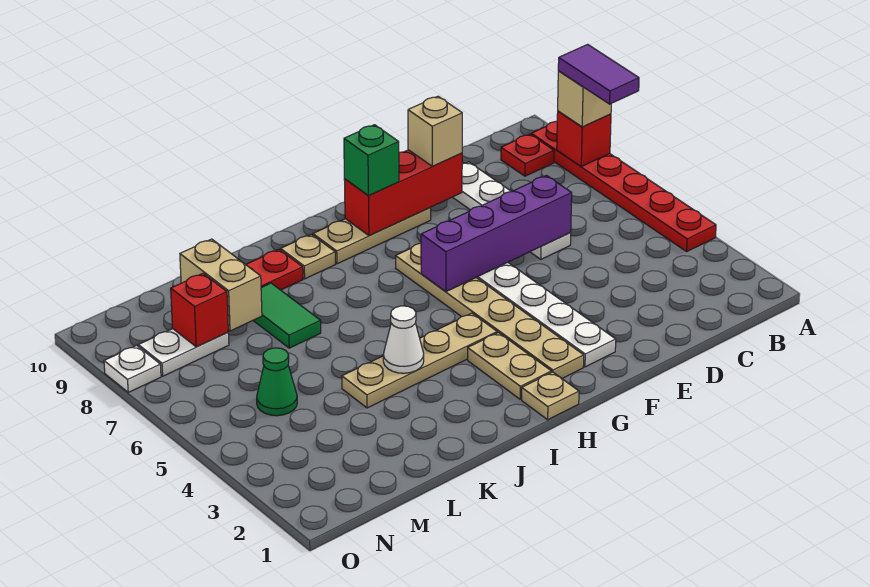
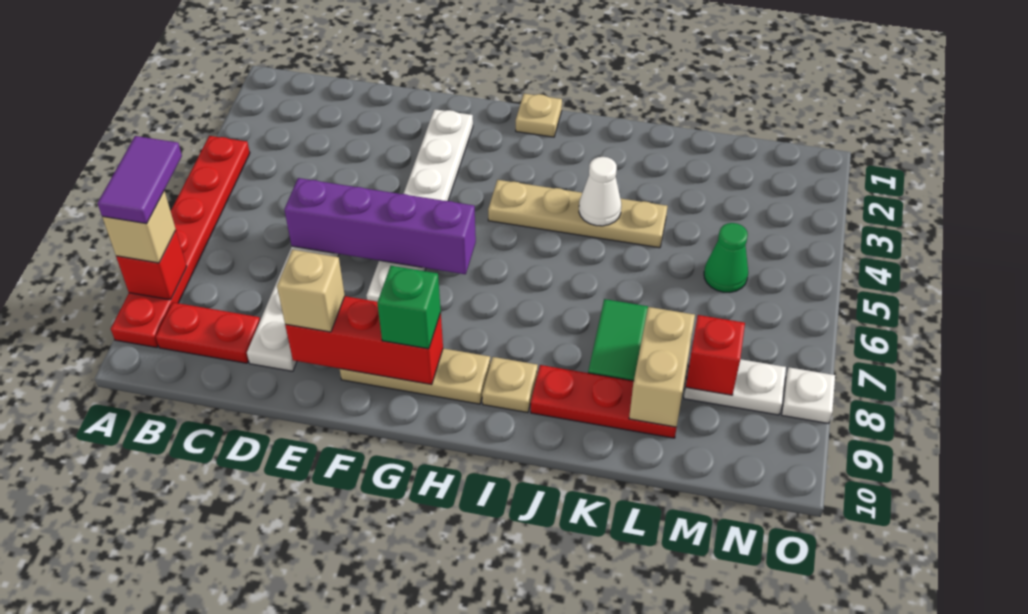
red plate B9 level 1 -> red plate B9:C9 level 1
tan plate G2:G7 level 1 -> none
tan plate H2:H3 level 1 -> none

